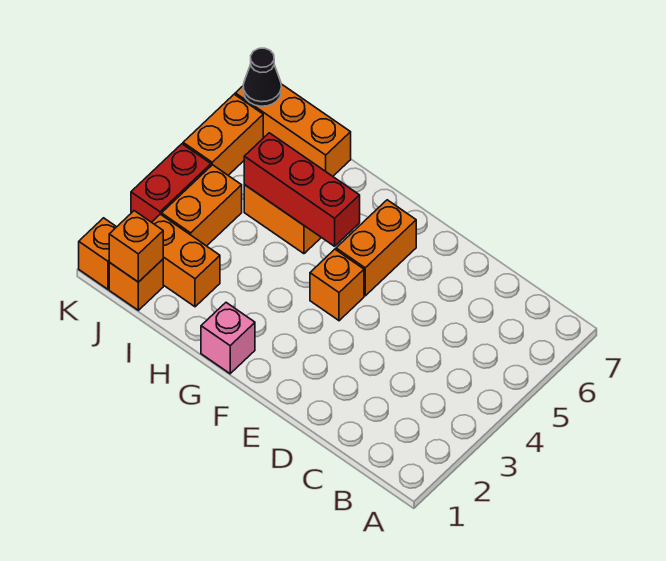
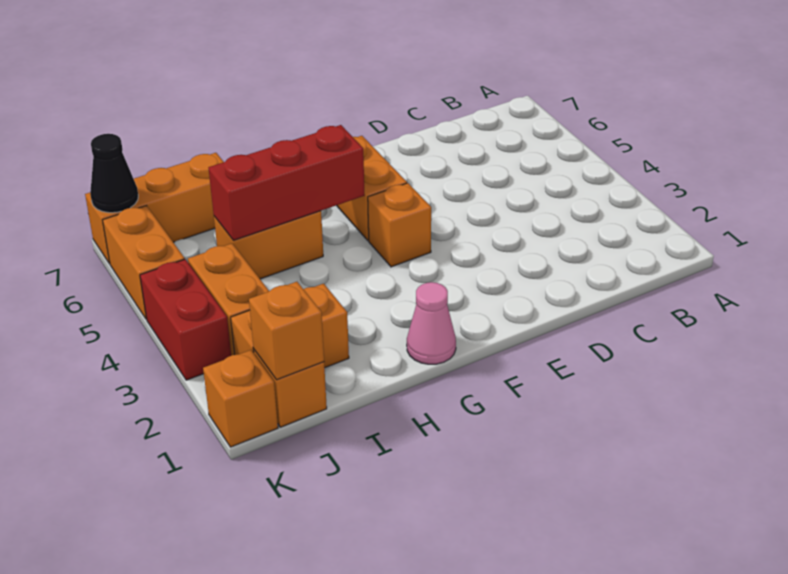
pink brick G1 level 1 -> pink cone G1 level 1

